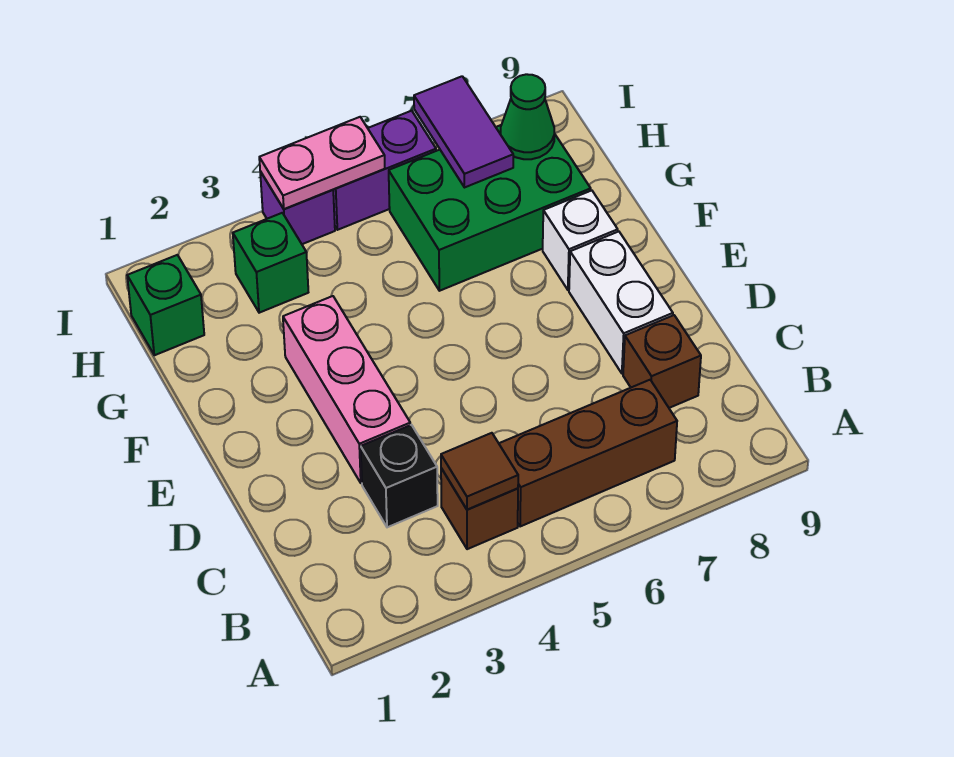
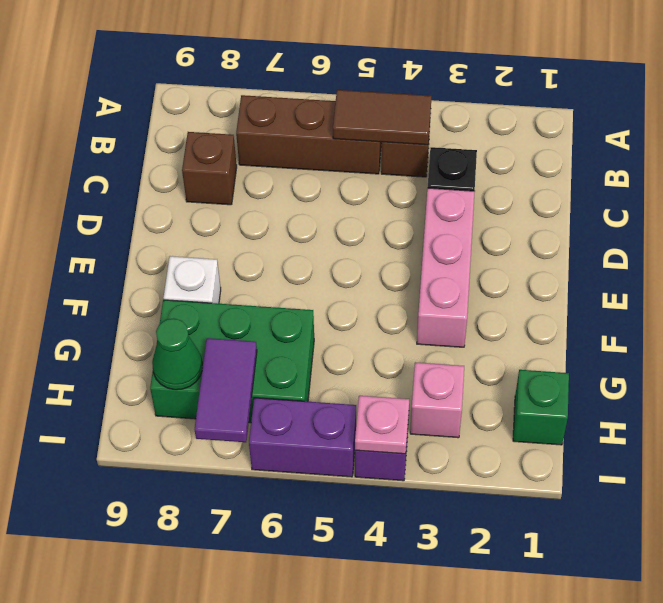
brown tile B4 level 2 -> brown tile B4:B5 level 2
white brick D8:E8 level 1 -> none
green brick H3 level 1 -> pink brick H3 level 1
pink plate I4:I5 level 2 -> pink plate I4 level 2

